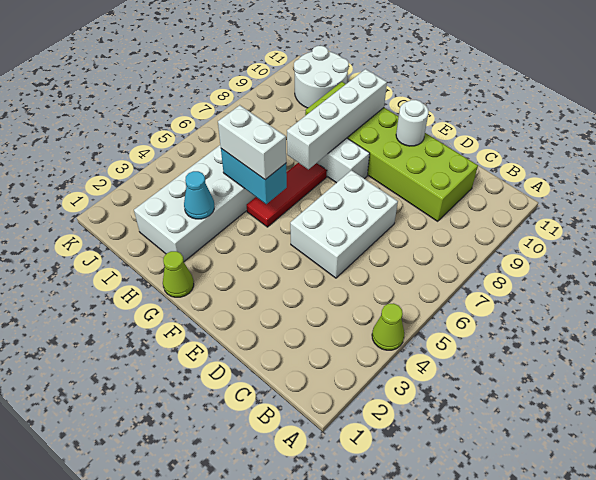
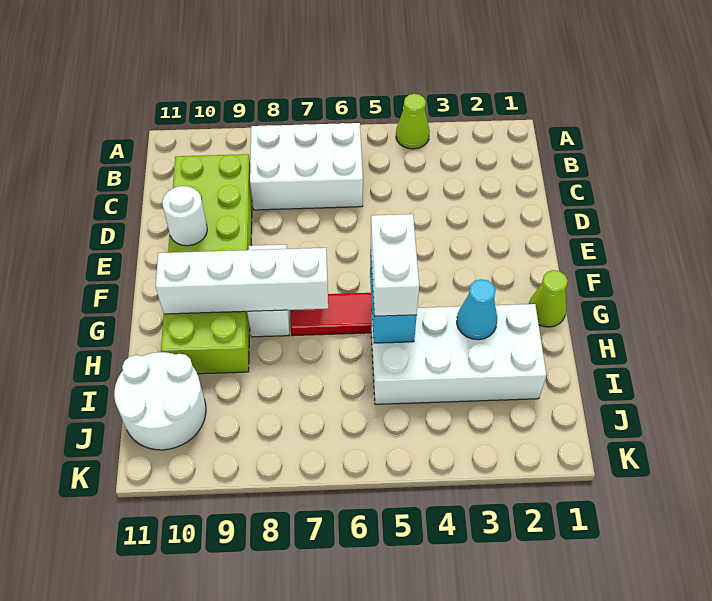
white brick D5:E7 level 1 -> white brick B6:C8 level 1

